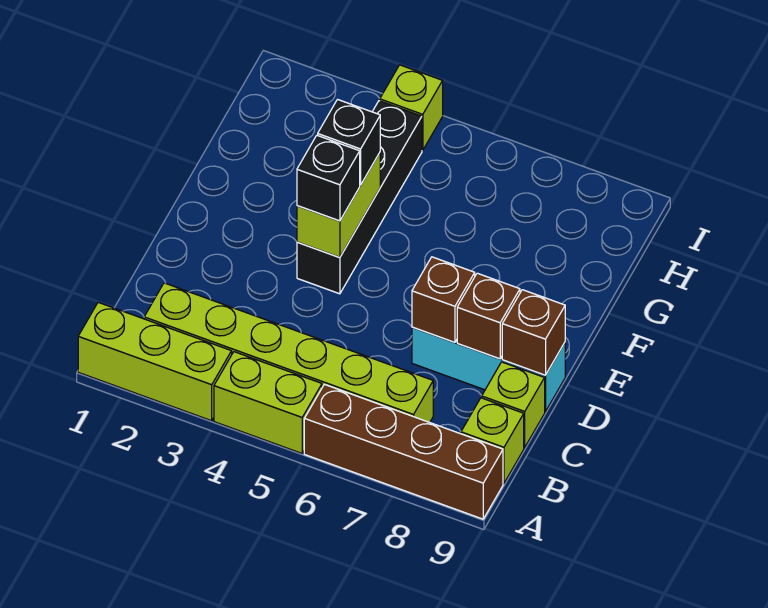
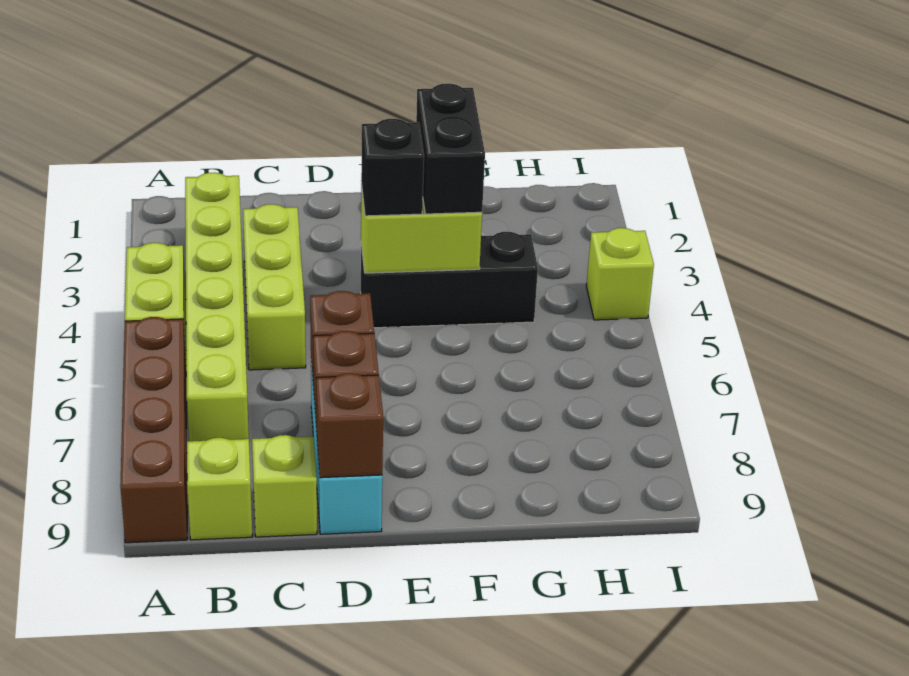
lime brick A1:A3 level 1 -> lime brick C3:C5 level 1
black brick E4:H4 level 1 -> black brick E4:G4 level 1
black brick F4 level 3 -> black brick F3:F4 level 3

